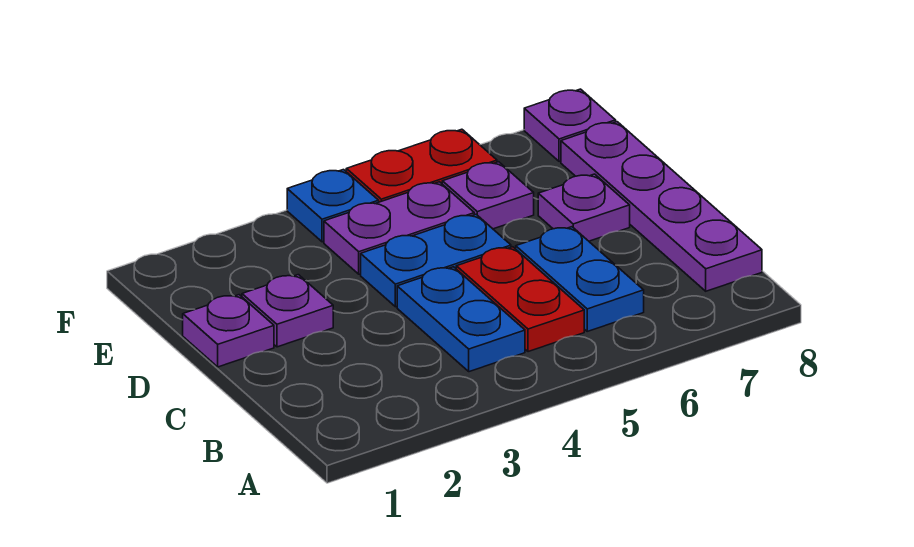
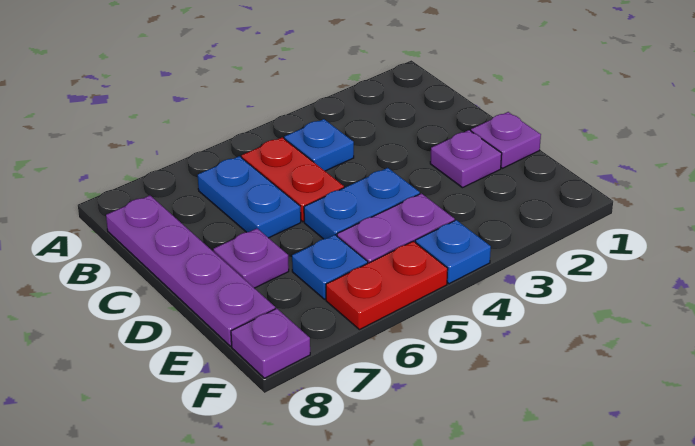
blue plate B4:C4 level 1 -> blue plate B4 level 1
purple plate E6 level 1 -> blue plate E6 level 1

